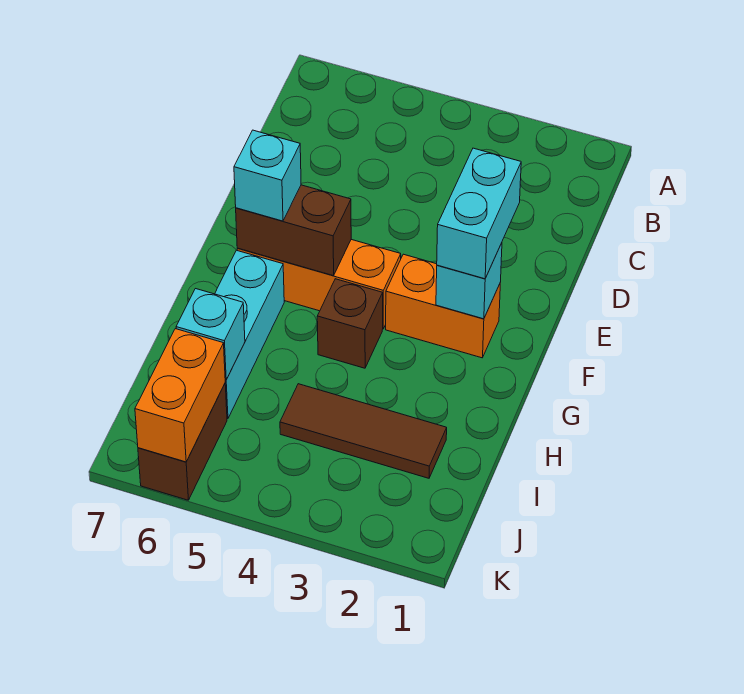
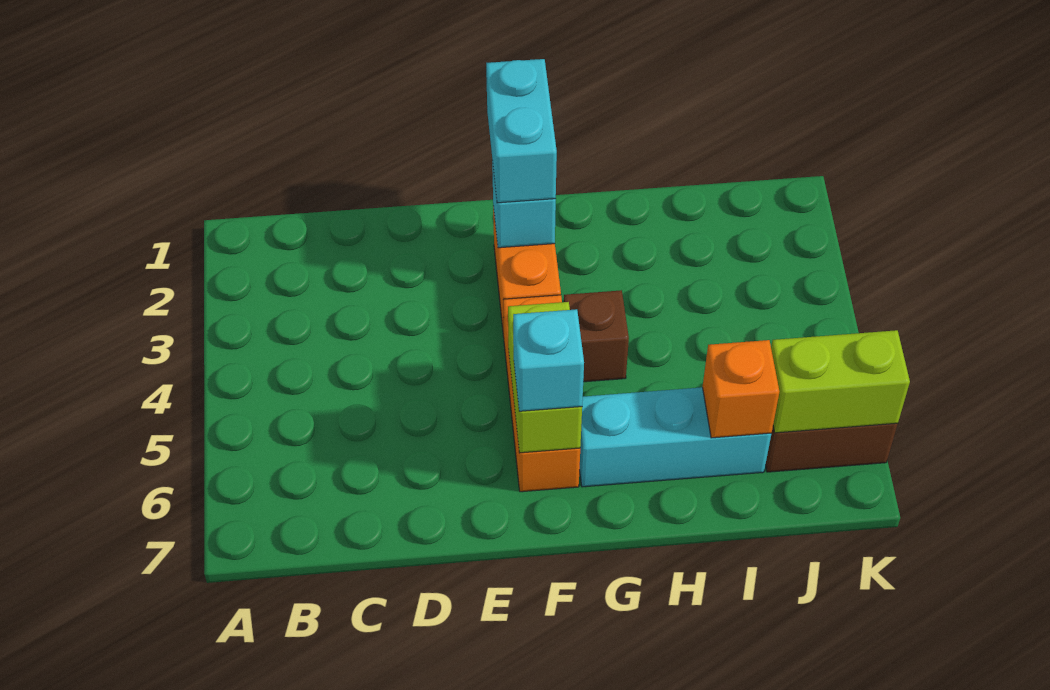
cyan brick E2:F2 level 3 -> cyan brick F1:F2 level 3
brown brick F5:F6 level 2 -> lime brick F5:F6 level 2
brown tile I2:I4 level 1 -> none
cyan brick I6 level 2 -> orange brick I6 level 2
orange brick J6:K6 level 2 -> lime brick J6:K6 level 2

